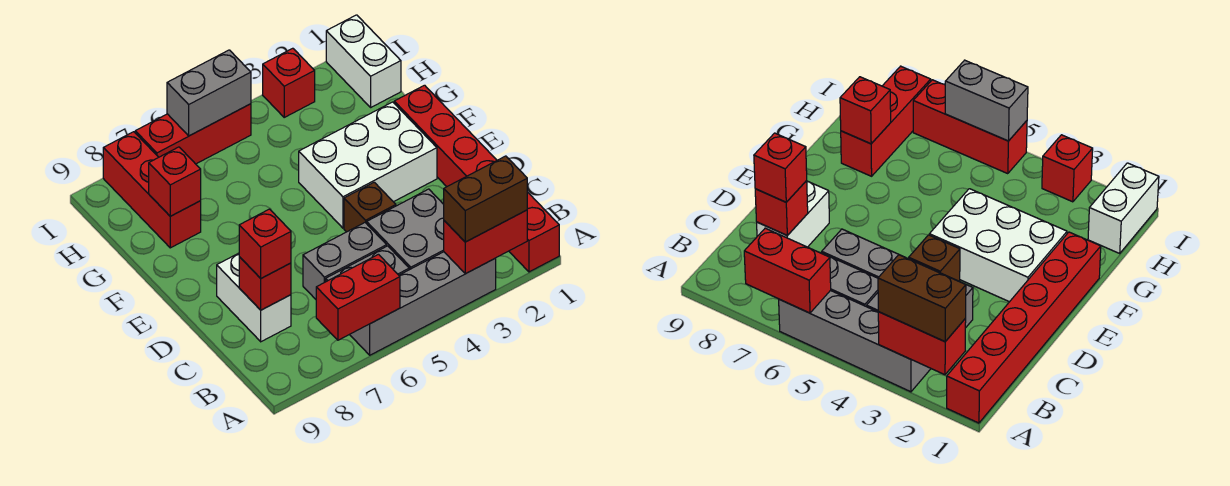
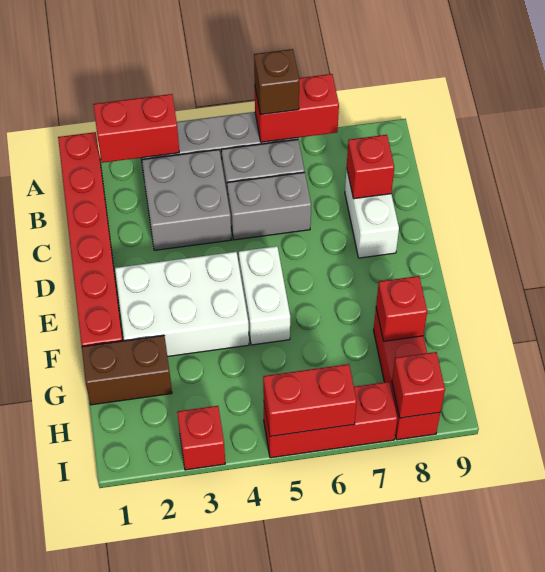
brown brick A2:A3 level 3 -> brown brick G1:G2 level 1
red brick C8 level 3 -> red brick I8 level 2
brown brick D4 level 1 -> brown brick A6 level 3
white brick H1:I1 level 1 -> white brick E5:F5 level 1
grey brick I5:I6 level 2 -> red brick I5:I6 level 2

